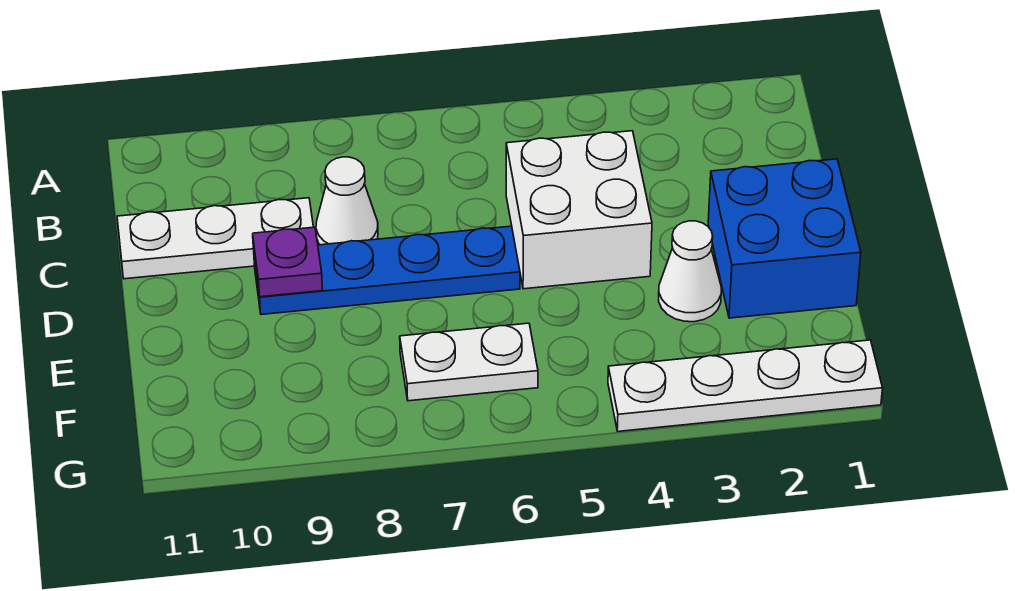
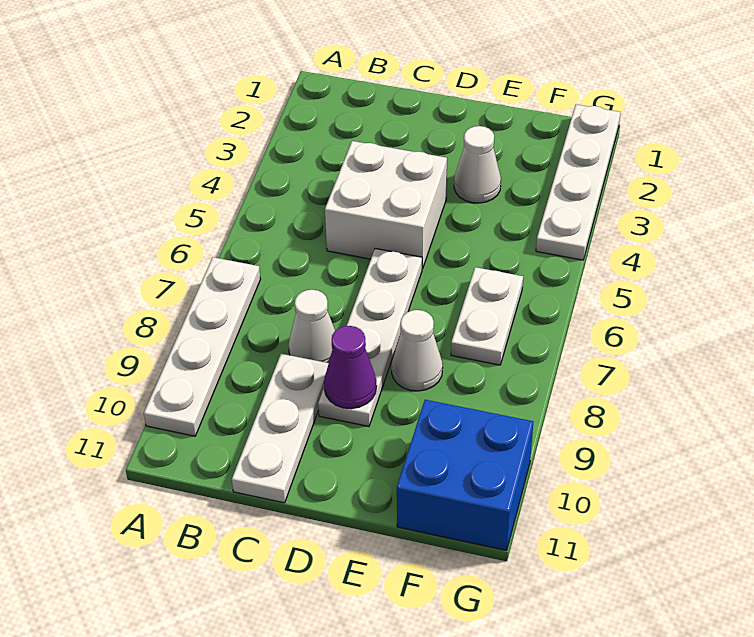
none -> white plate A7:A10 level 1
blue brick D1:E2 level 1 -> blue brick F10:G11 level 1
blue plate D6:D9 level 1 -> white plate D6:D9 level 1
purple plate D9 level 2 -> purple cone D9 level 2
none -> white cone E8 level 1

